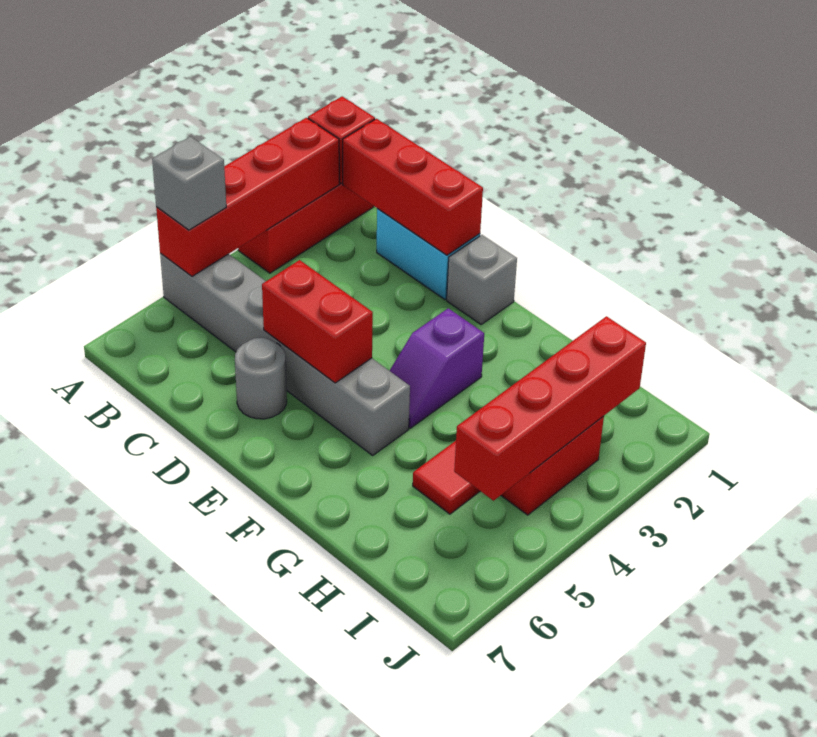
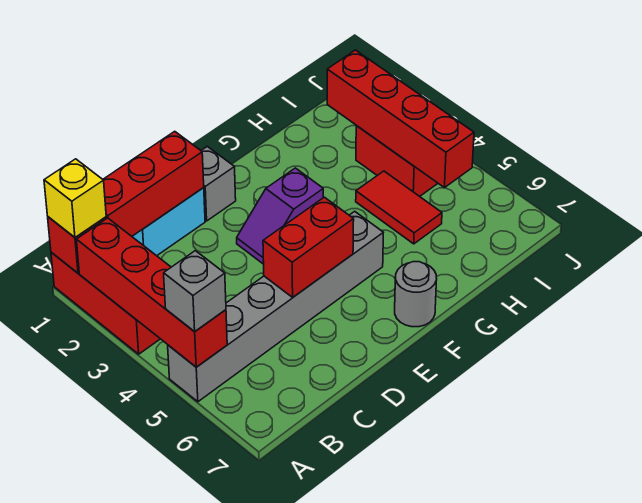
none -> yellow brick A1 level 3
grey round brick D6 level 1 -> grey round brick F7 level 1
purple slope F3:F4 level 1 top 3 -> purple slope E3:F3 level 1 top F

